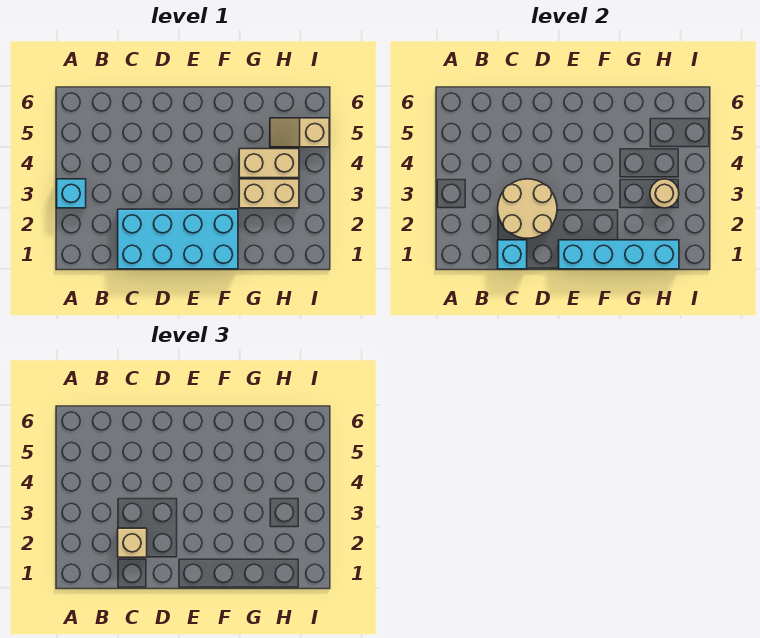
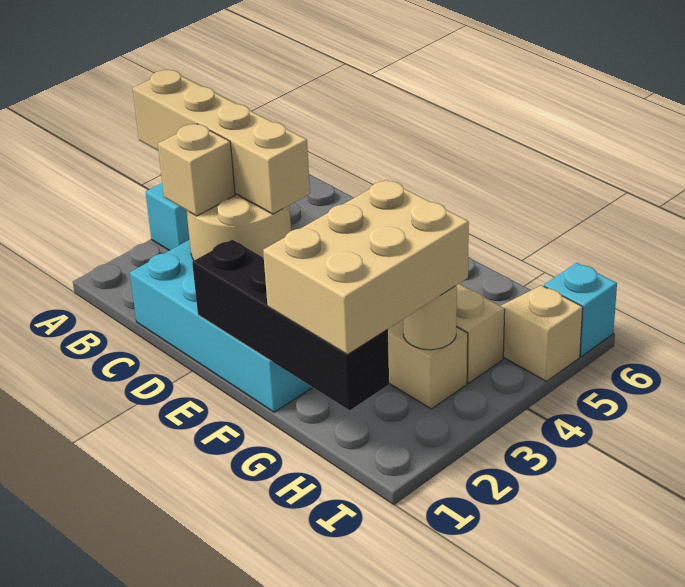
none -> tan brick A3:D3 level 3
cyan brick C1 level 2 -> cyan brick I6 level 1
cyan brick E1:H1 level 2 -> black brick E1:H1 level 2
none -> tan brick G1:H3 level 3

